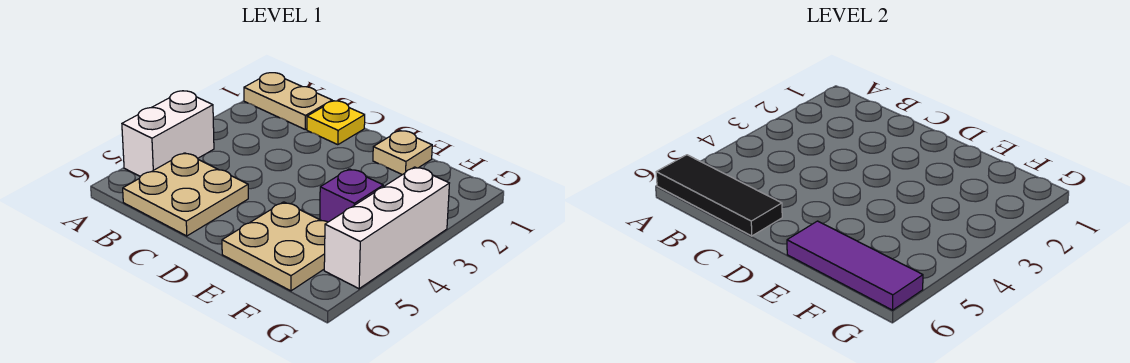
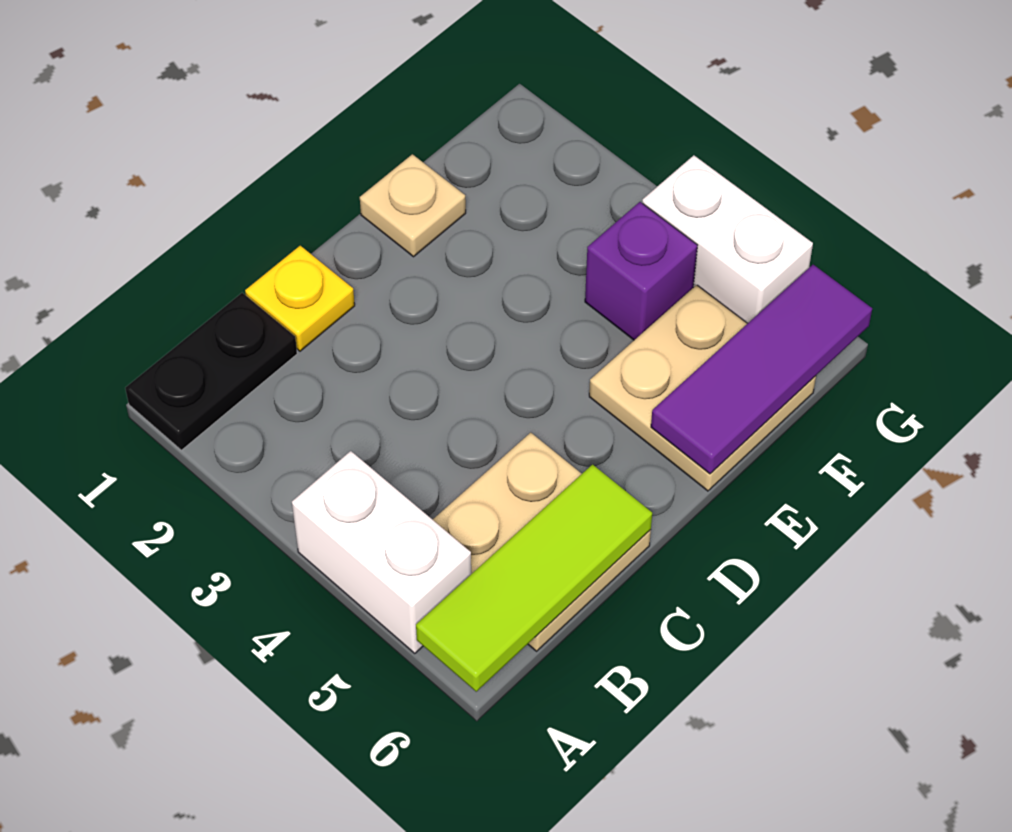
tan plate A1:B1 level 1 -> black plate A1:B1 level 1
black tile A6:C6 level 2 -> lime tile A6:C6 level 2
white brick G3:G5 level 1 -> white brick G4:G5 level 1

